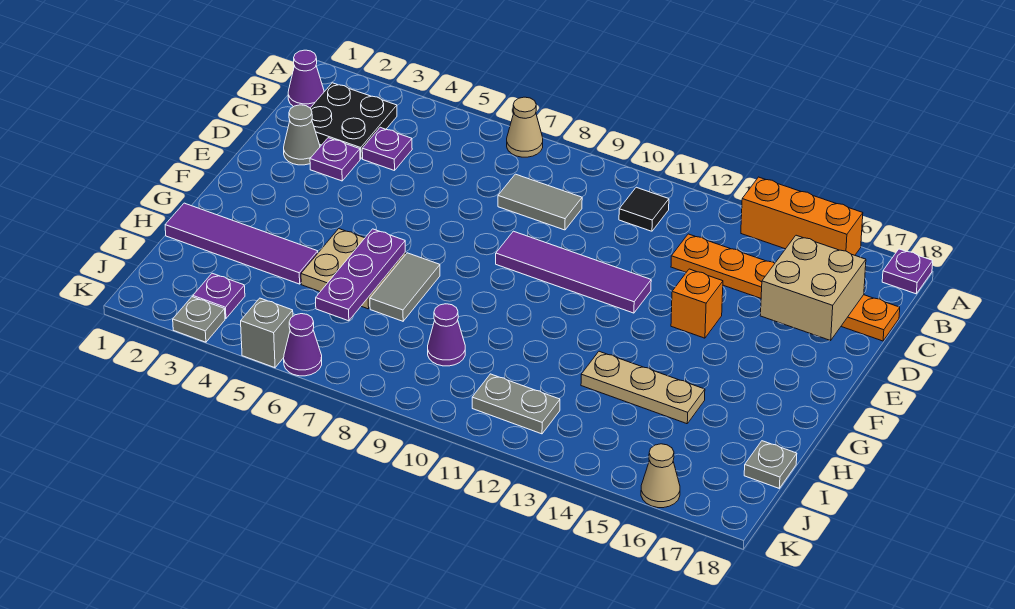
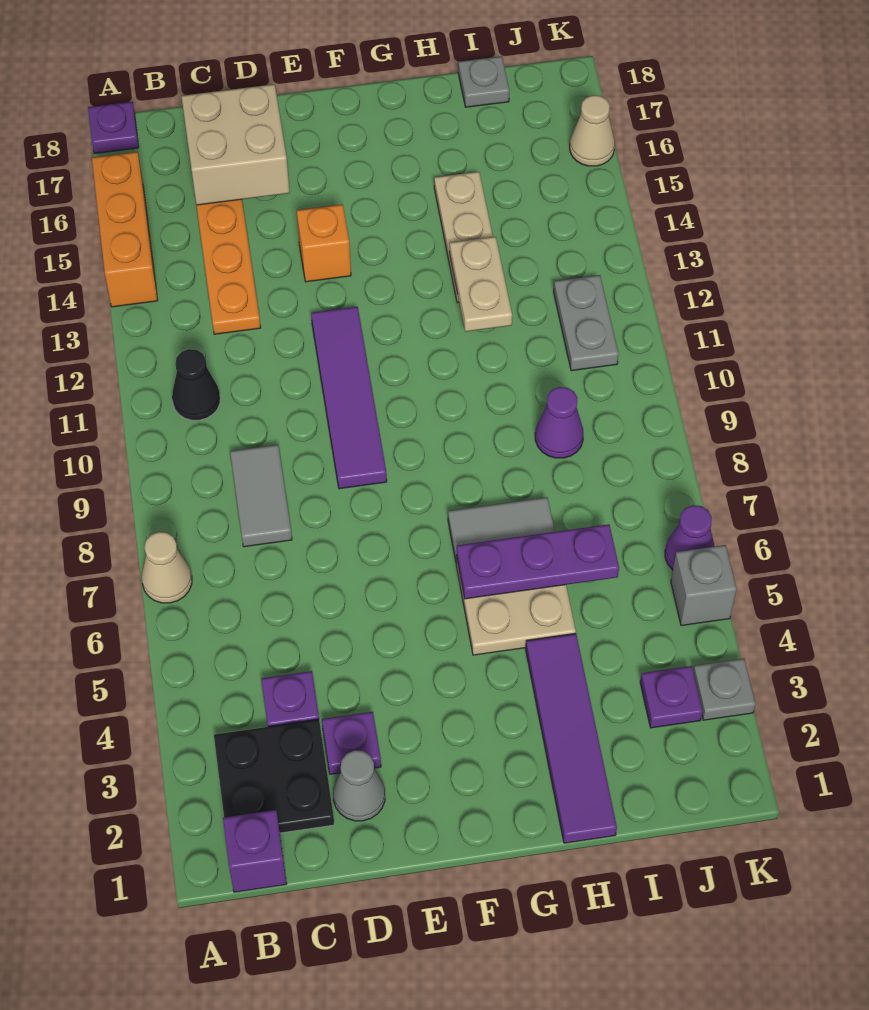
purple cone B1 level 1 -> purple brick B1 level 1
black tile B11 level 1 -> black cone B11 level 1
none -> tan plate H12:H13 level 2

